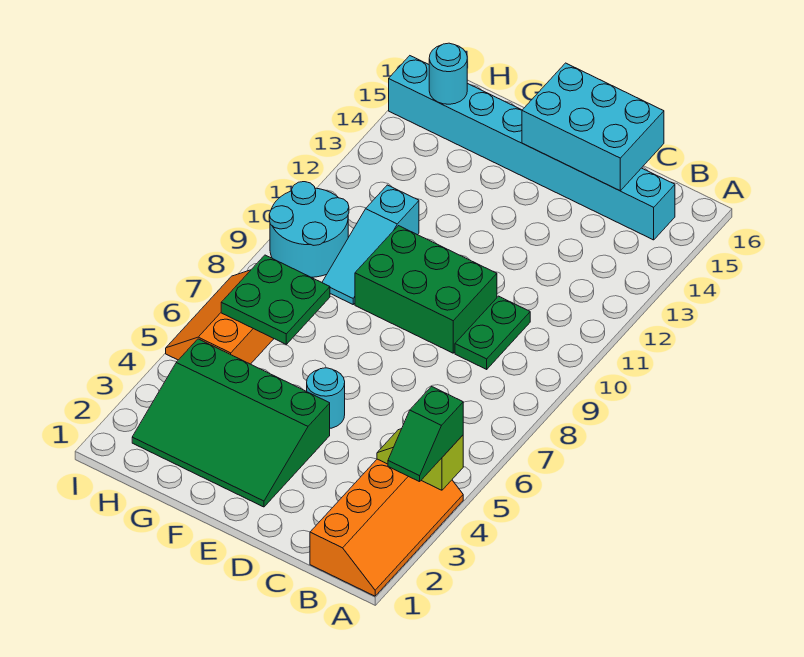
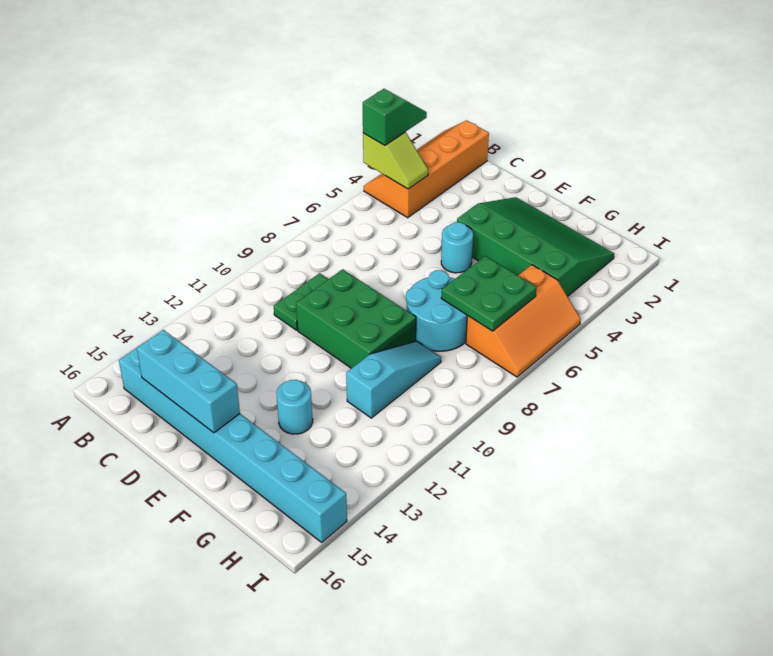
cyan brick C15:E16 level 2 -> cyan brick C15:E15 level 2
cyan round brick H9:I10 level 1 -> cyan round brick F7:G8 level 1
cyan round brick H15 level 2 -> cyan round brick F13 level 1

